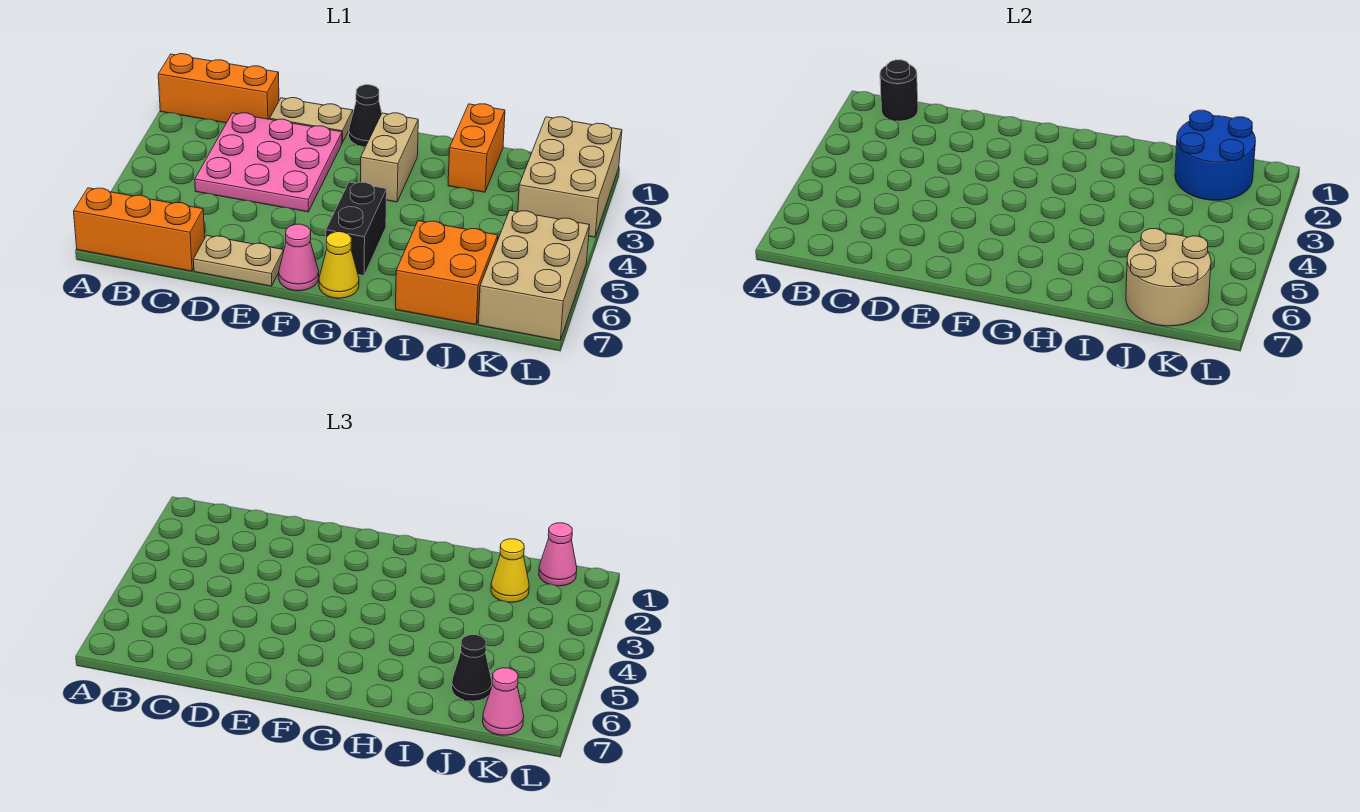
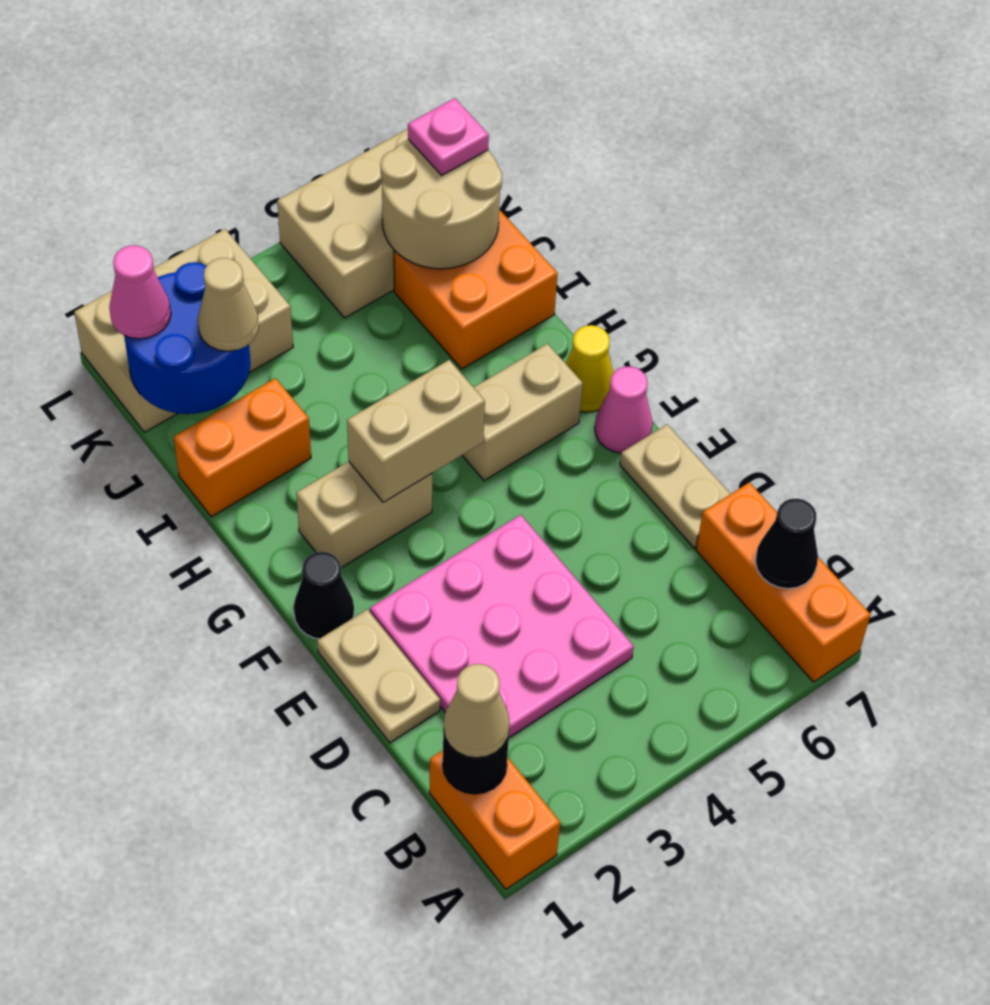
orange brick A1:C1 level 1 -> orange brick A1:B1 level 1
none -> tan cone B1 level 3
none -> tan brick G3:G4 level 2
black brick G5:G6 level 1 -> tan brick G5:G6 level 1
yellow cone J2 level 3 -> tan cone J2 level 3
black cone J6 level 3 -> black cone B7 level 2
pink cone K7 level 3 -> pink plate K7 level 3

